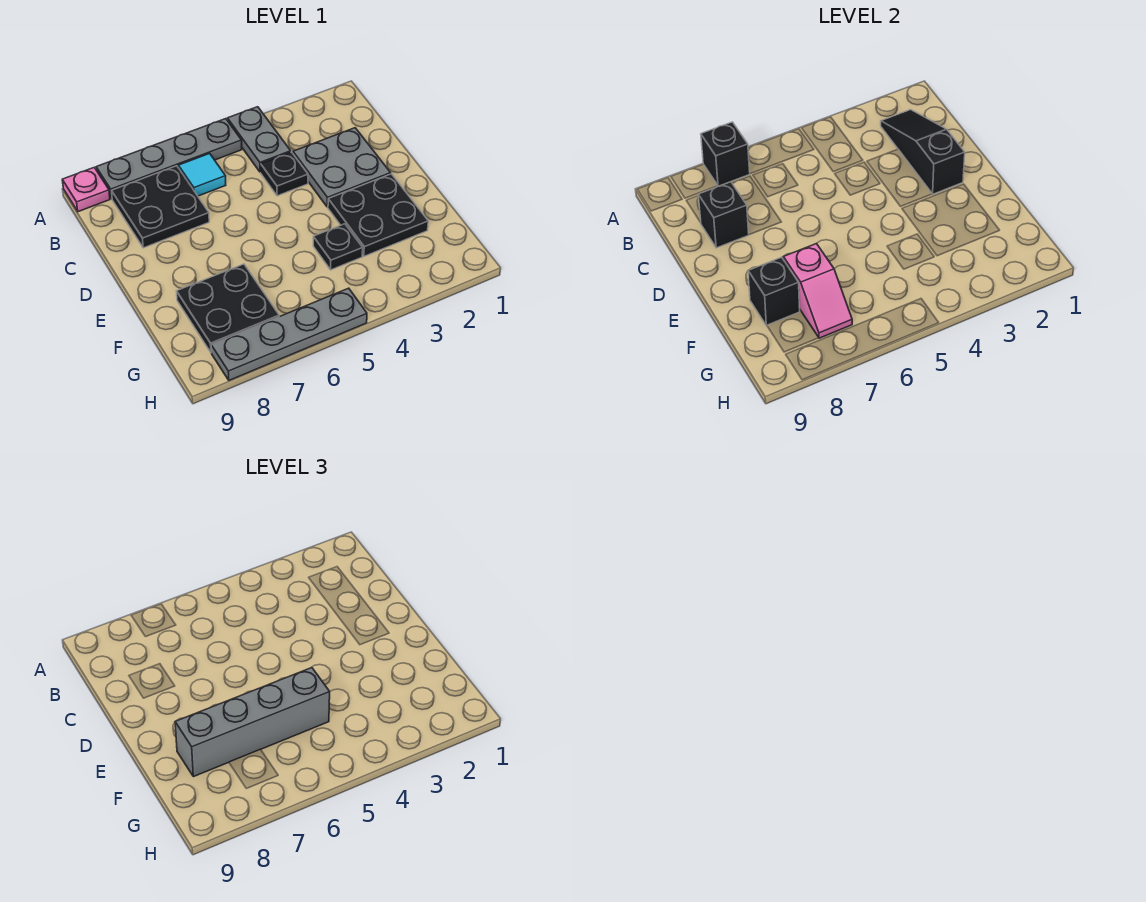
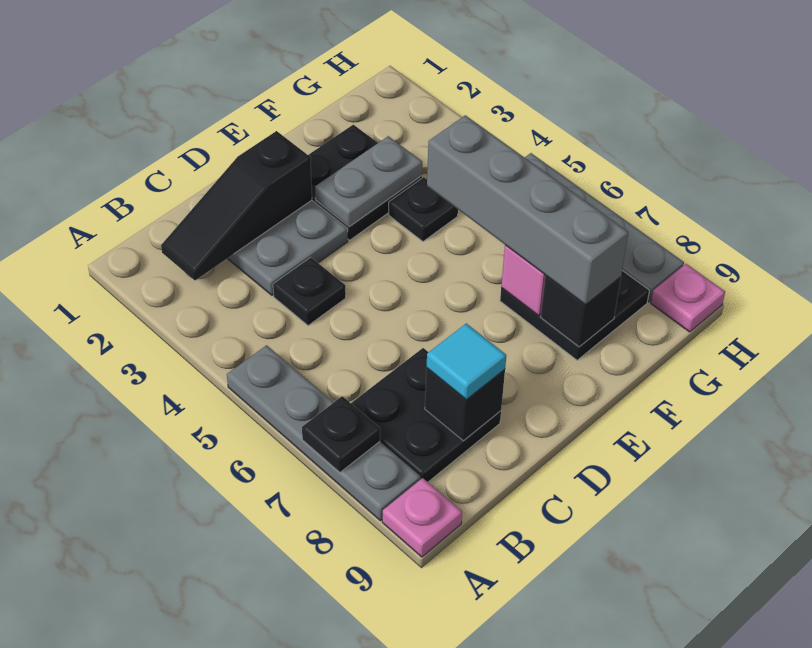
grey plate A4:B4 level 1 -> grey plate E3:F3 level 2
black brick A7 level 2 -> black plate A7 level 2
cyan tile B6 level 1 -> cyan tile C8 level 3
none -> pink plate H9 level 1

